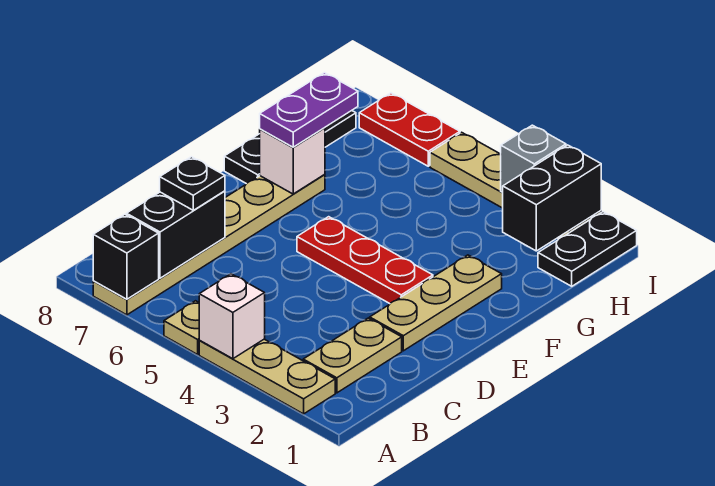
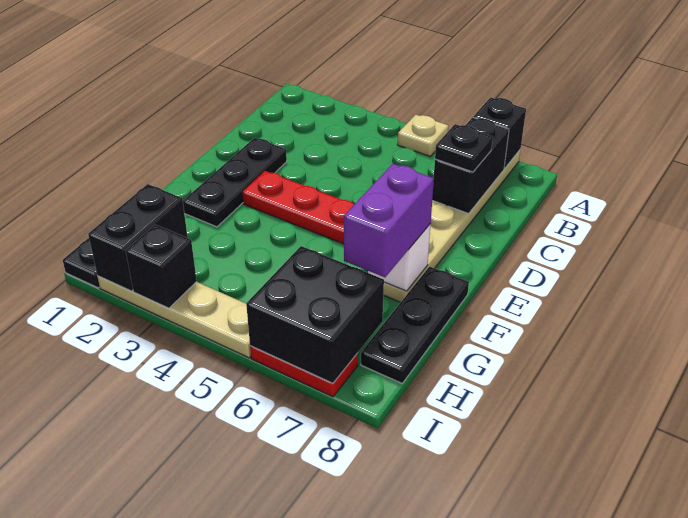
tan plate A2:A4 level 1 -> none
white brick A4 level 2 -> none
tan plate B2:C2 level 1 -> none
tan plate D2:F2 level 1 -> black plate D2:F2 level 1
purple plate F7:G7 level 3 -> purple brick F7:G7 level 3
none -> black brick H6:I7 level 2
grey brick I3 level 2 -> black brick I3 level 2

